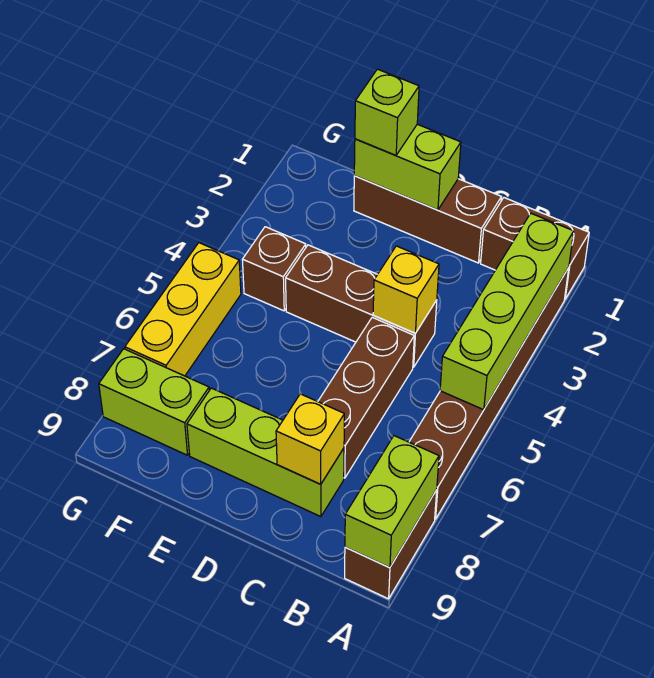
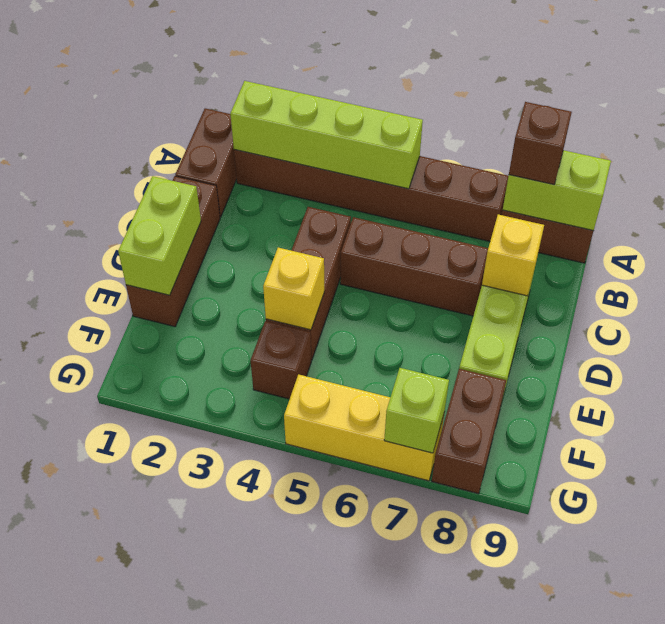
none -> brown brick A8 level 3
yellow brick C4 level 2 -> yellow brick E4 level 2
lime brick E1 level 3 -> lime brick G7 level 2
lime brick F8:G8 level 1 -> brown brick F8:G8 level 1

